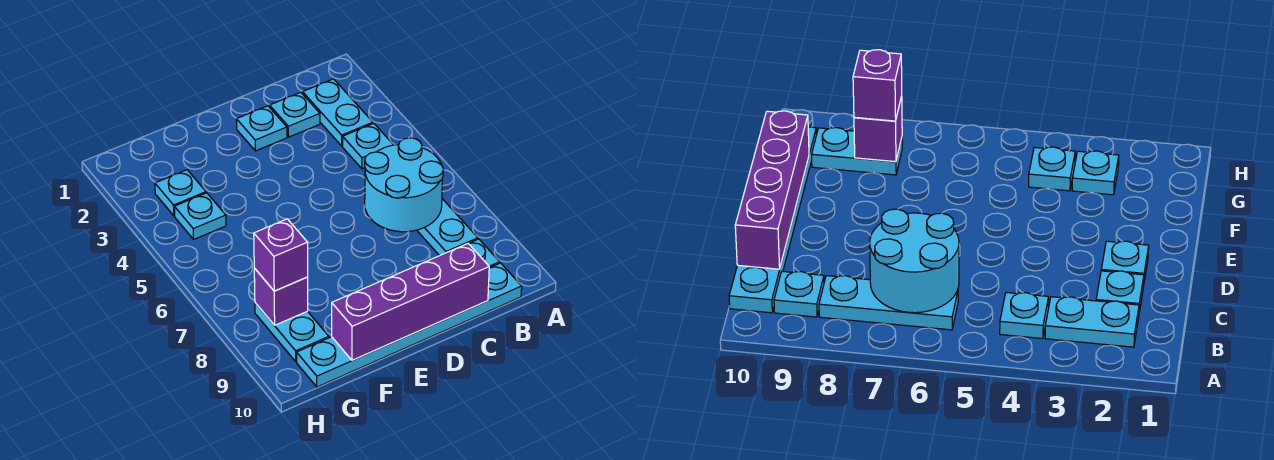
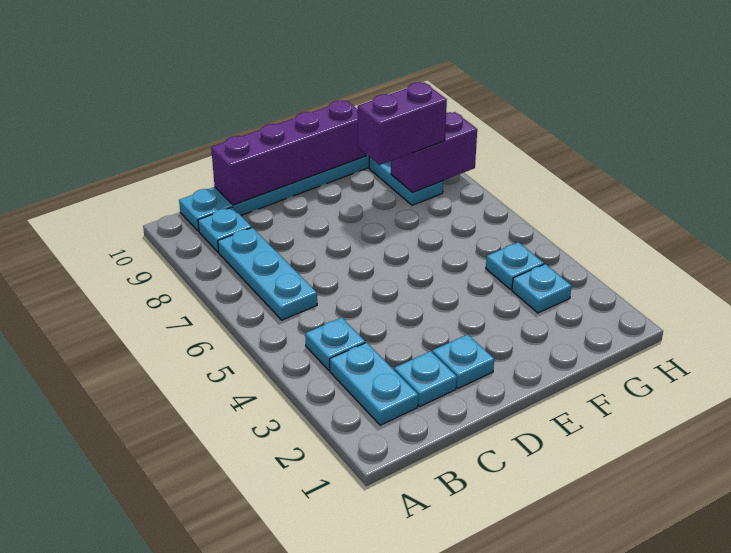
cyan round brick B6:C7 level 2 -> none
purple brick G8 level 2 -> purple brick G8:H8 level 2
purple brick G8 level 3 -> purple brick F8:G8 level 3

